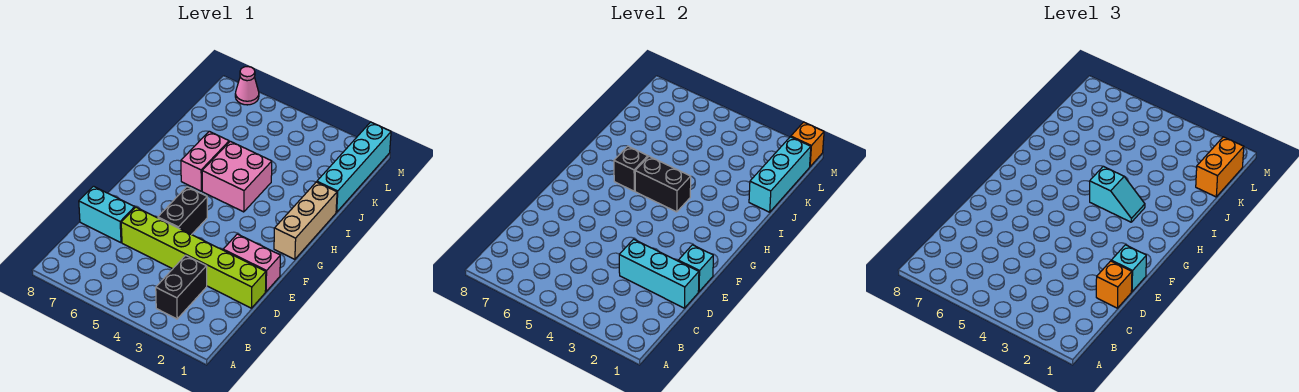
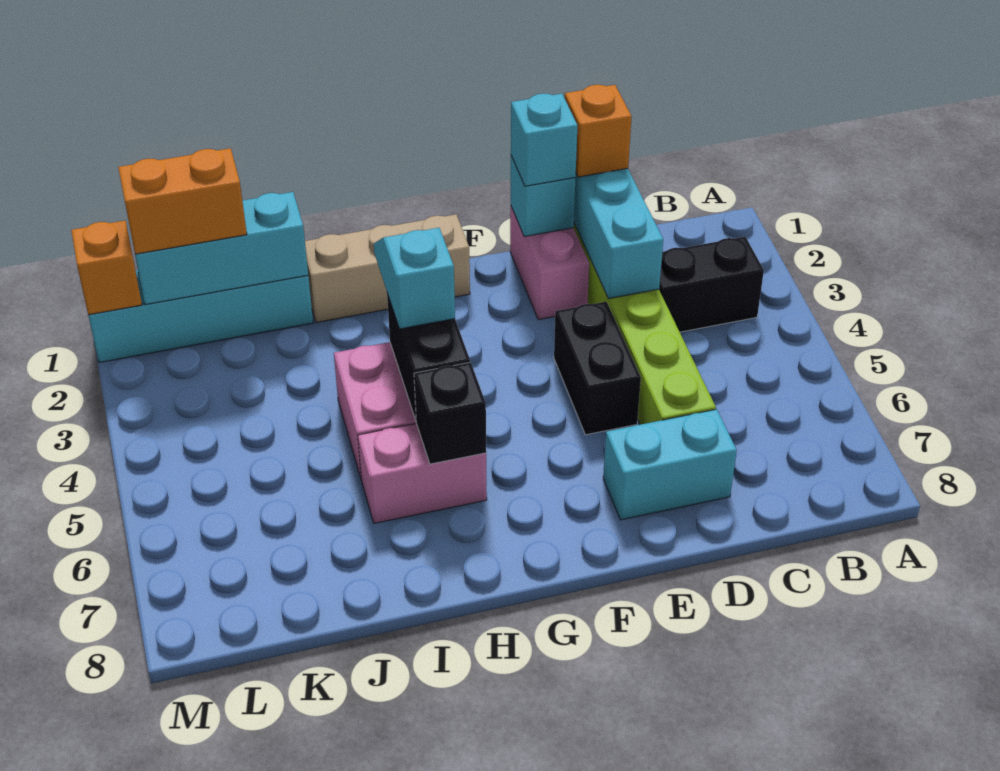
cyan brick D7:D8 level 1 -> cyan brick D7:E7 level 1
black brick E5:F5 level 1 -> black brick E4:E5 level 1
pink cone M7 level 1 -> none

